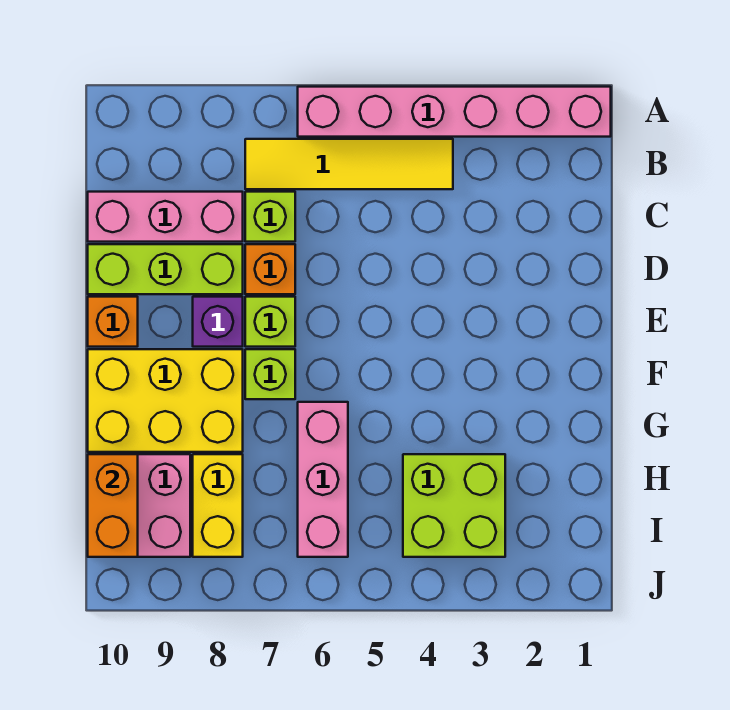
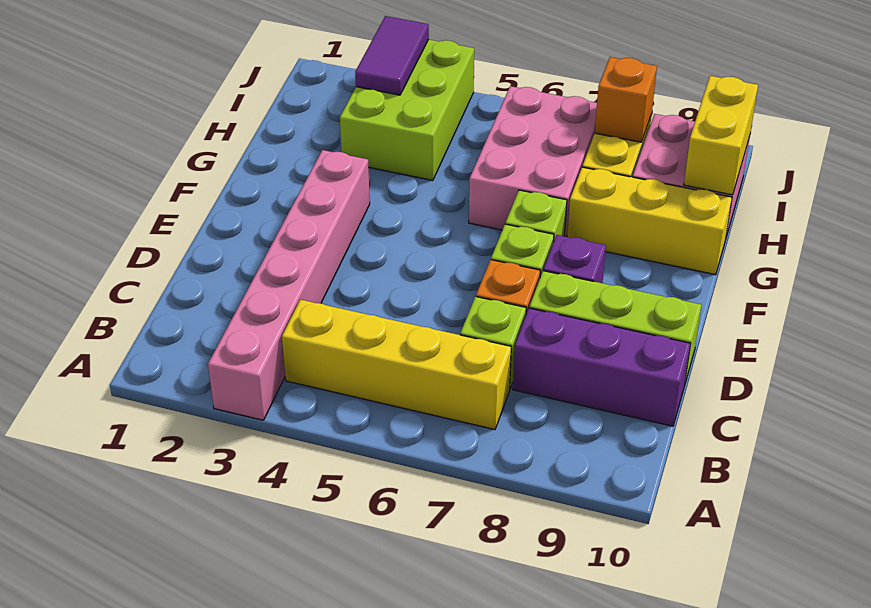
pink brick A1:A6 level 1 -> pink brick A3:F3 level 1
yellow tile B4:B7 level 1 -> yellow brick B4:B7 level 1
pink brick C8:C10 level 1 -> purple brick C8:C10 level 1
orange brick E10 level 1 -> orange brick I8 level 2
yellow brick F8:G10 level 1 -> yellow brick G8:G10 level 1
pink brick G6:I6 level 1 -> pink brick G6:I7 level 1
lime brick H3:I4 level 1 -> lime brick H3:J4 level 1
orange brick H10:I10 level 2 -> yellow brick H10:I10 level 2
none -> purple tile I3:J3 level 2

